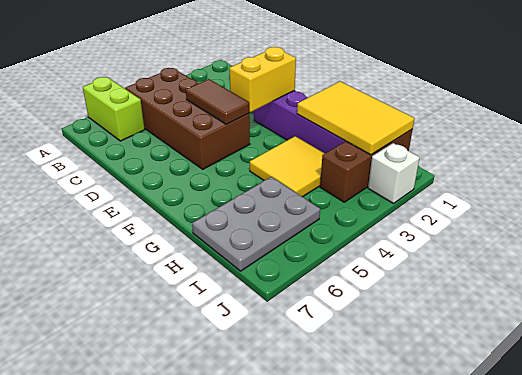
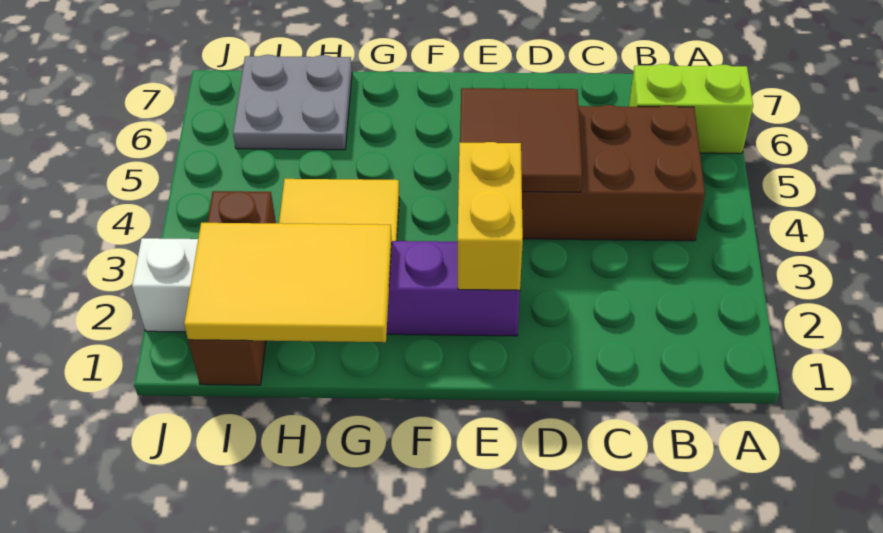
brown tile D4:E4 level 2 -> brown tile D4:E5 level 2
grey plate H5:I7 level 1 -> grey plate H6:I7 level 1

